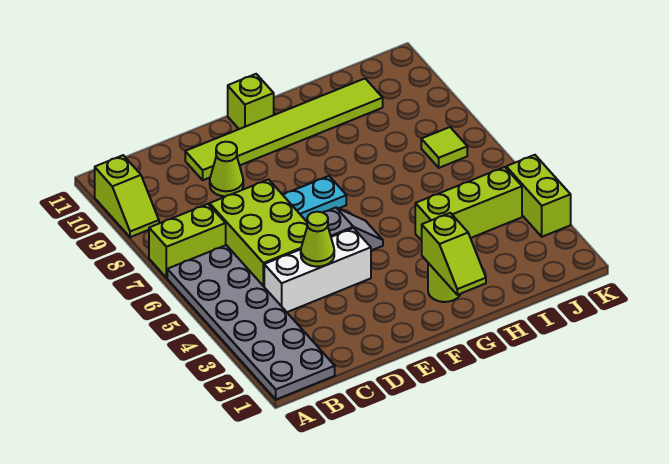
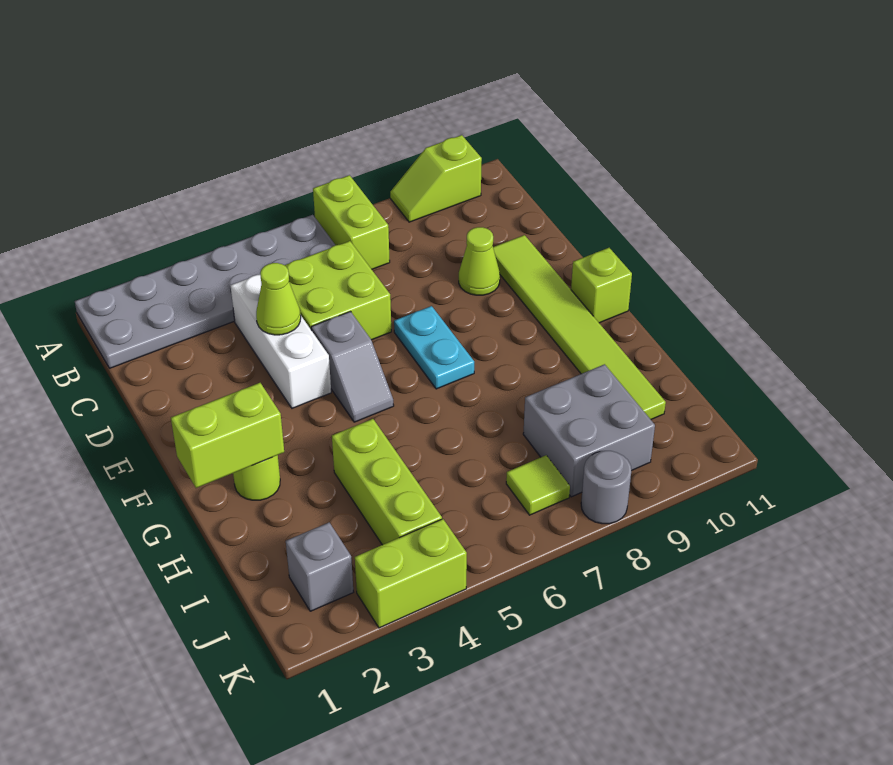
lime brick C5:D7 level 1 -> lime brick C5:D6 level 1
lime slope G1:G2 level 2 top 2 -> lime brick G1:G2 level 2
none -> grey brick I8:J9 level 1
none -> grey brick J2 level 1
none -> grey round brick K8 level 1

